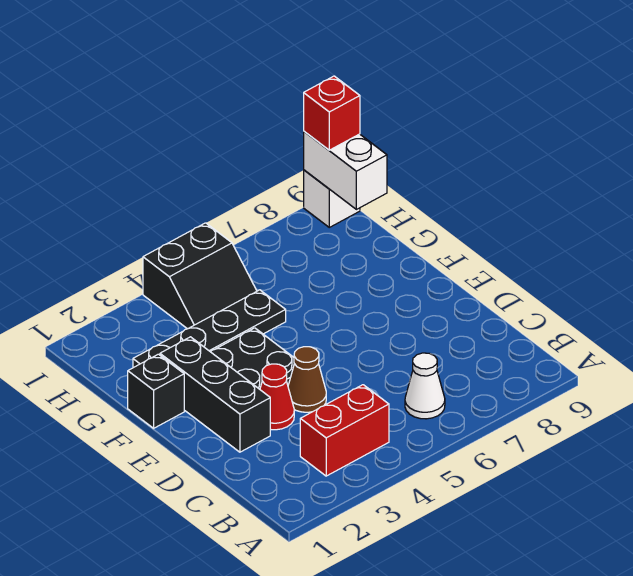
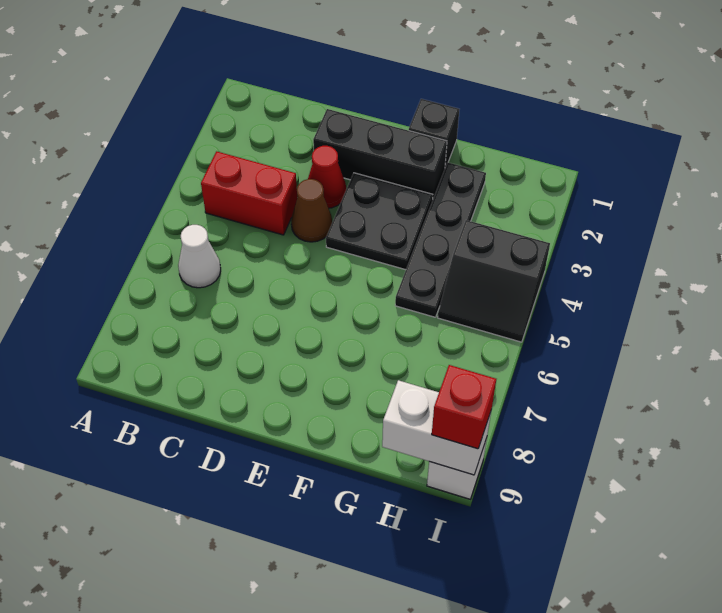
red brick B3:B4 level 1 -> red brick B4:C4 level 1
black slope H4:I5 level 1 top I -> black slope H4:I5 level 1 top 4

